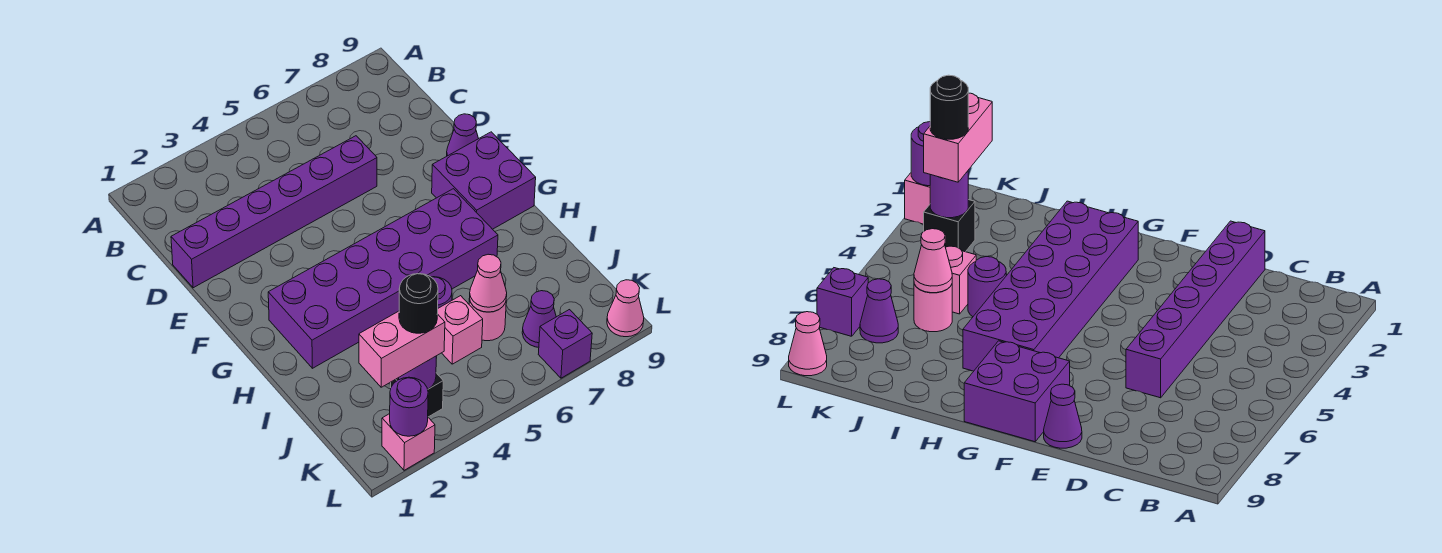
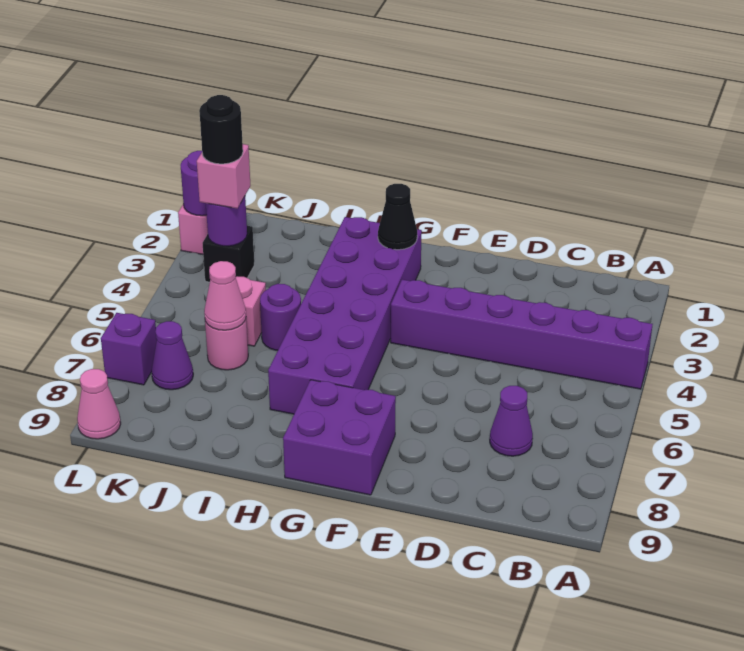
purple brick D1:D6 level 1 -> purple brick A4:F4 level 1
purple cone E9 level 1 -> purple cone C7 level 1
none -> black cone G2 level 2
pink brick K2:K3 level 3 -> pink brick K3 level 3

